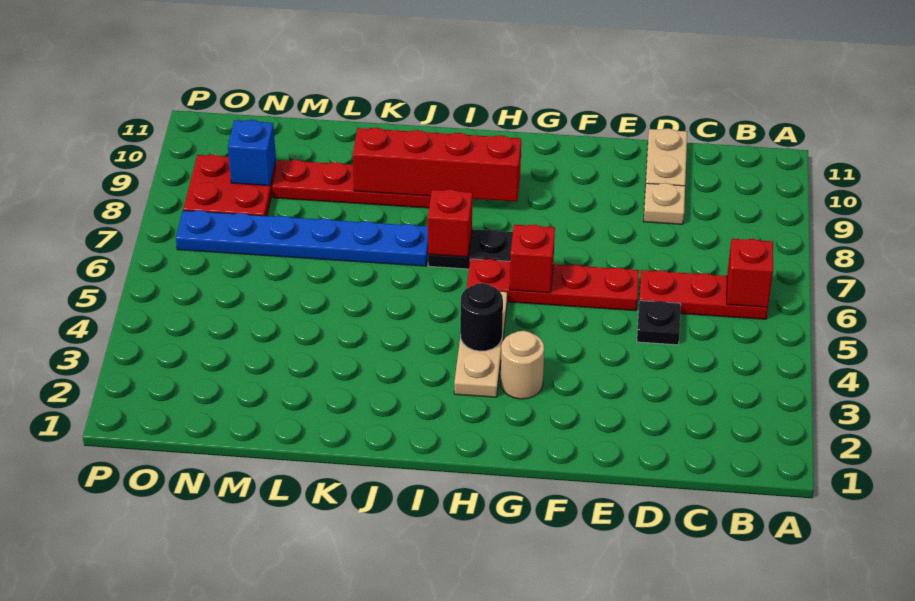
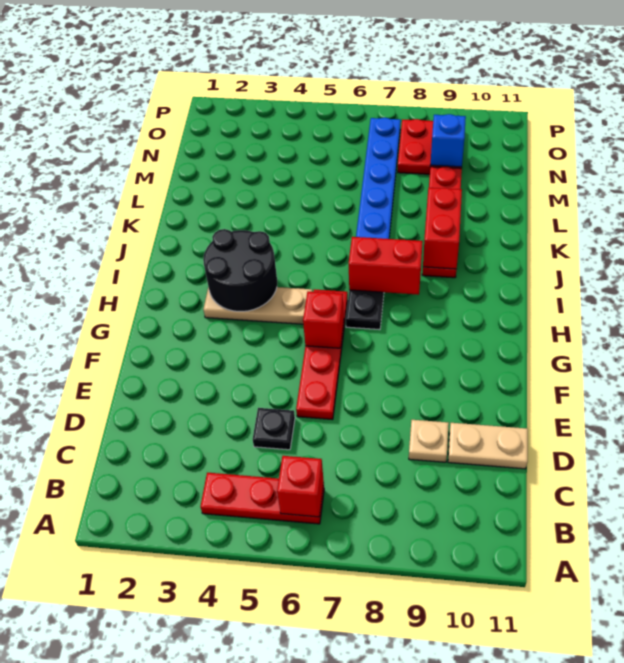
red plate B6:D6 level 1 -> red plate B4:B6 level 1
tan round brick G3 level 1 -> none
black round brick H4 level 2 -> black round brick H3:I4 level 2
red brick H9:K9 level 2 -> red brick J9:K9 level 2
red brick I7 level 2 -> red brick I7:I8 level 2

